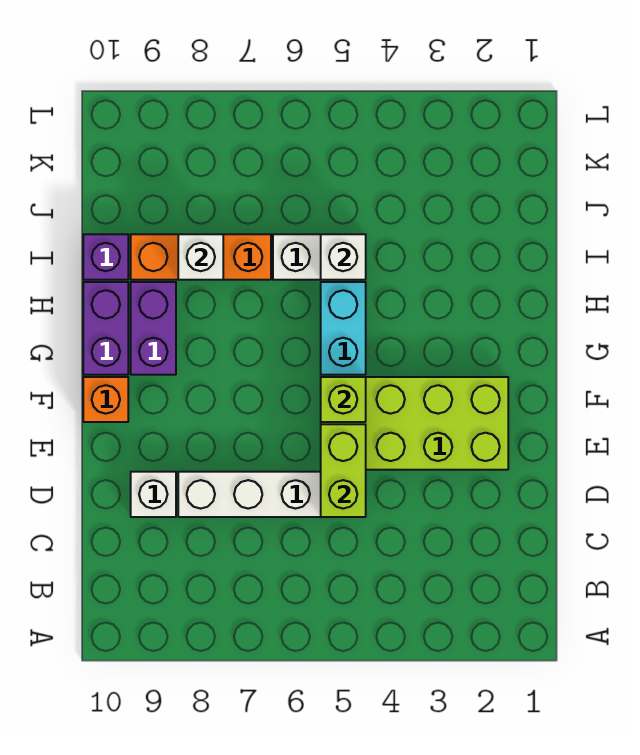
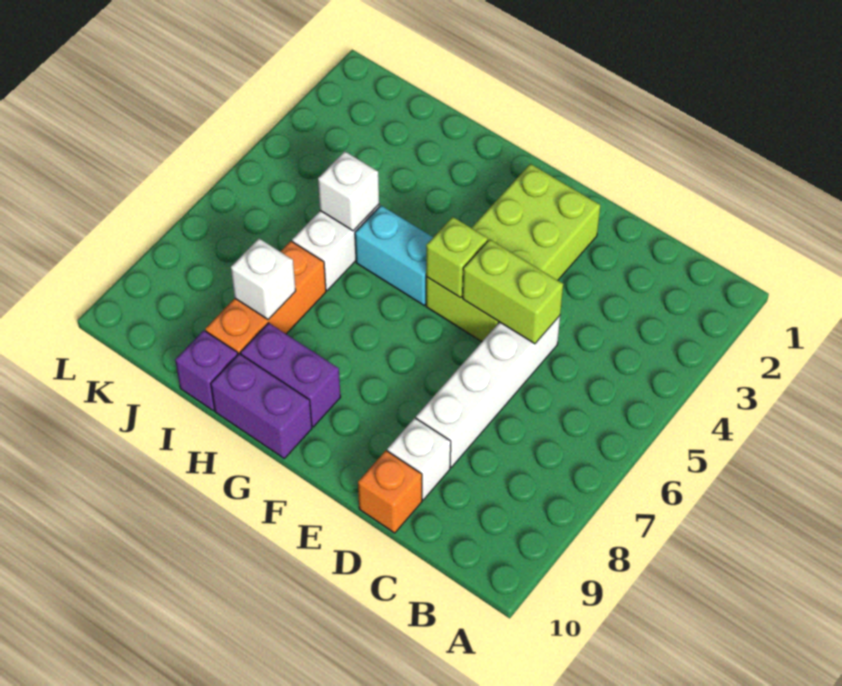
orange brick F10 level 1 -> orange brick D10 level 1

